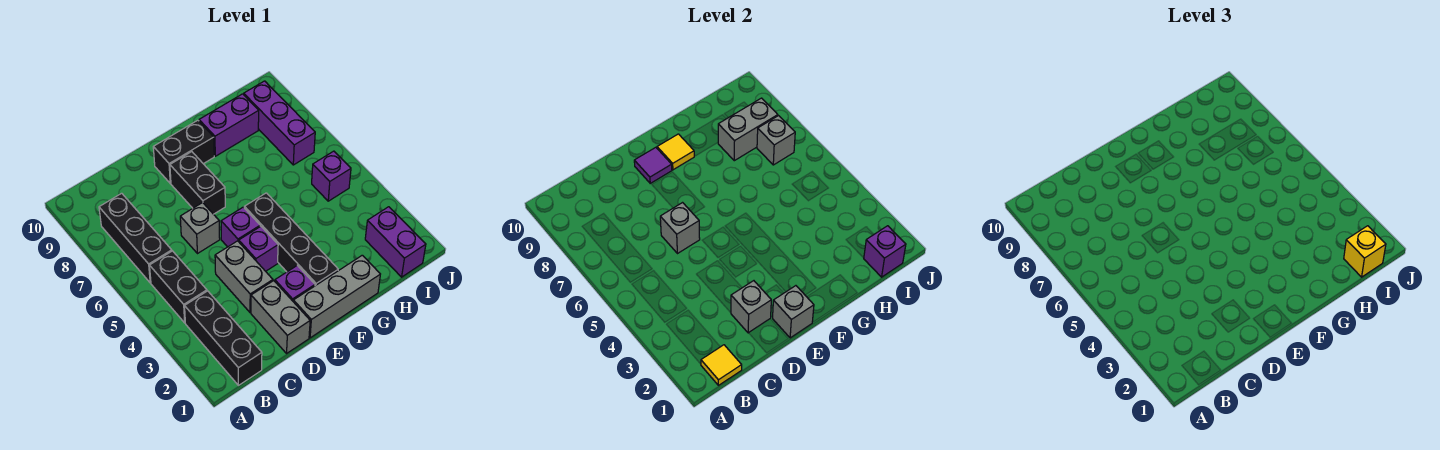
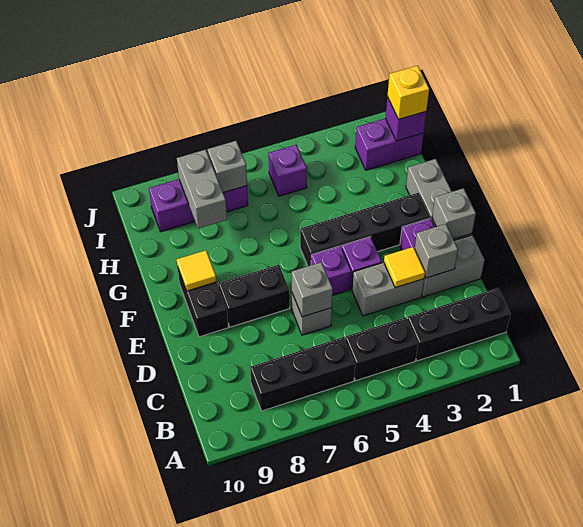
yellow tile B1 level 2 -> yellow tile D3 level 2
purple tile E9 level 2 -> none
purple brick G9:H9 level 1 -> none

